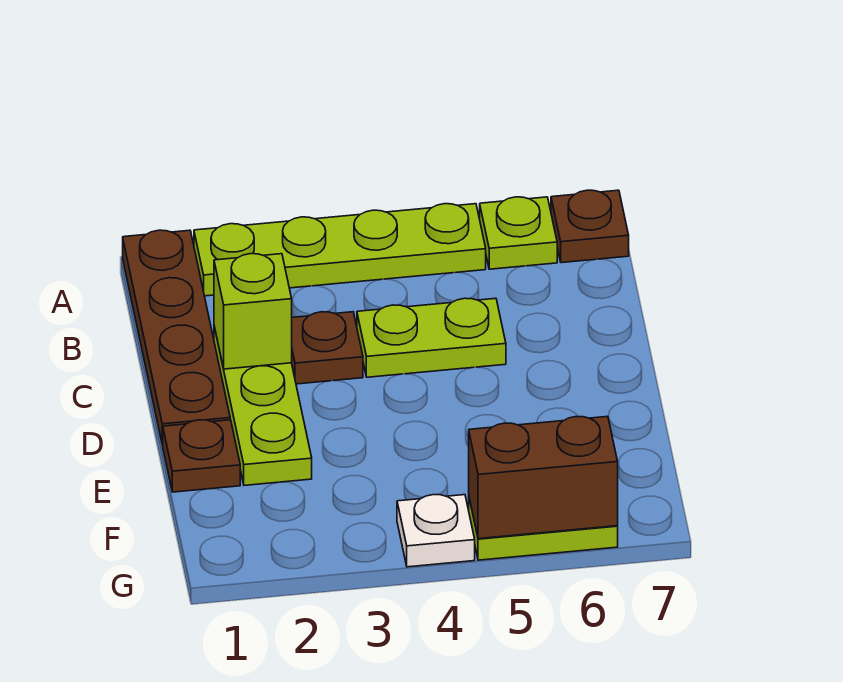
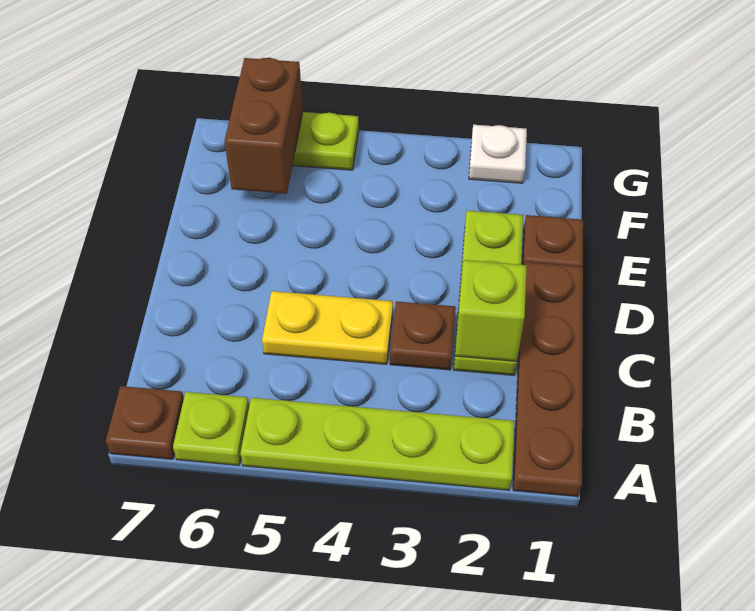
lime plate C4:C5 level 1 -> yellow plate C4:C5 level 1
white plate G4 level 1 -> white plate G2 level 1
brown brick G5:G6 level 2 -> brown brick F6:G6 level 2

